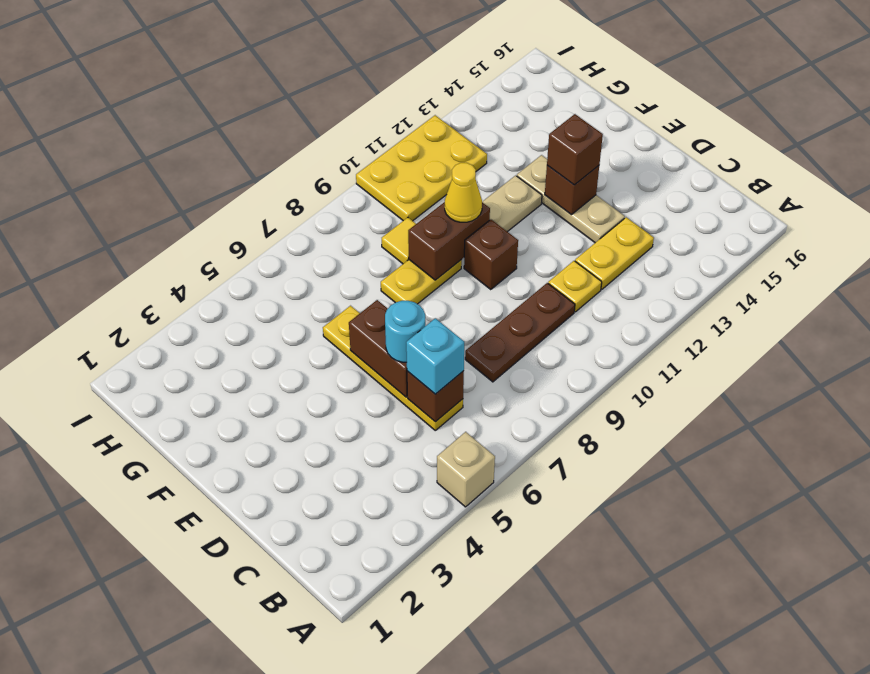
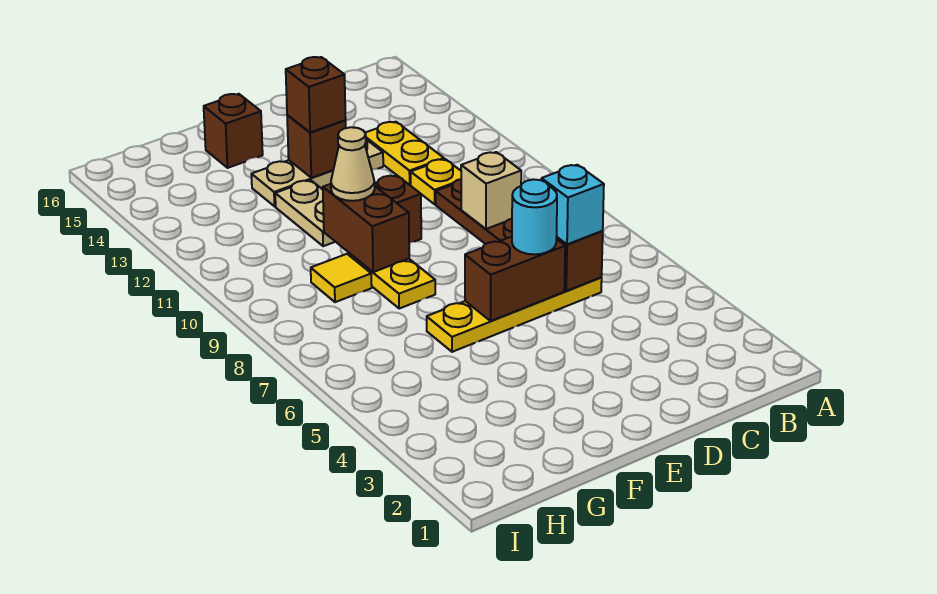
tan brick A5 level 1 -> tan brick C9 level 2
yellow cone F10 level 3 -> tan cone F10 level 3
none -> brown brick F15 level 1
yellow plate H10:I12 level 1 -> none

